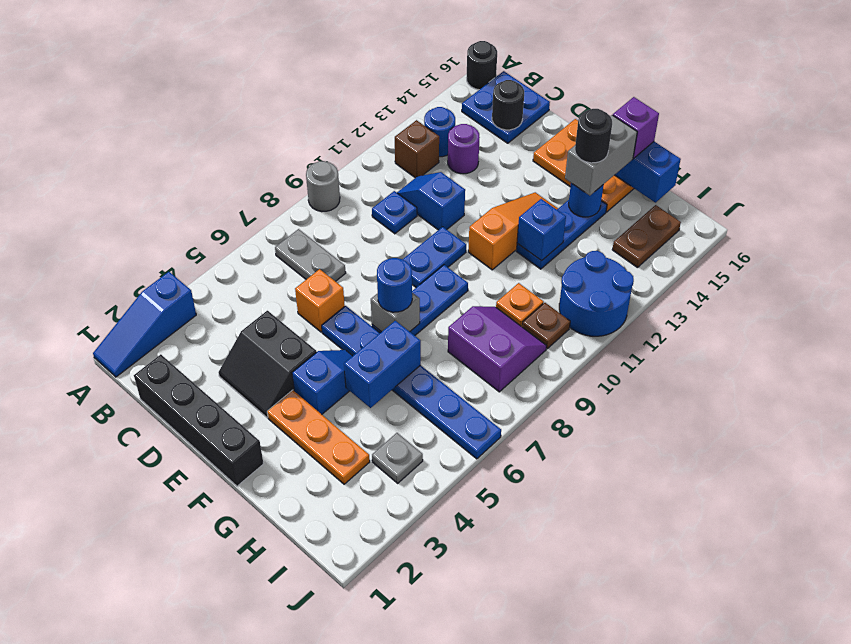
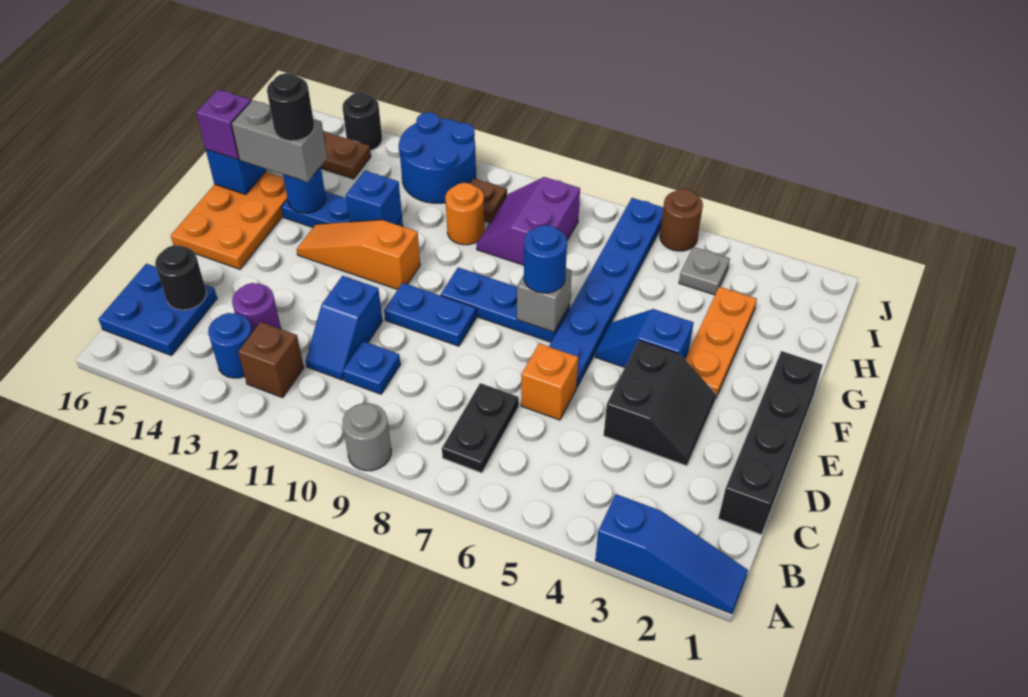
black round brick A16 level 1 -> black round brick J14 level 1
grey plate B7:C7 level 1 -> black plate B7:C7 level 1
blue brick G5:G6 level 2 -> none
orange plate H10 level 1 -> orange round brick H10 level 1
none -> brown round brick J5 level 1

